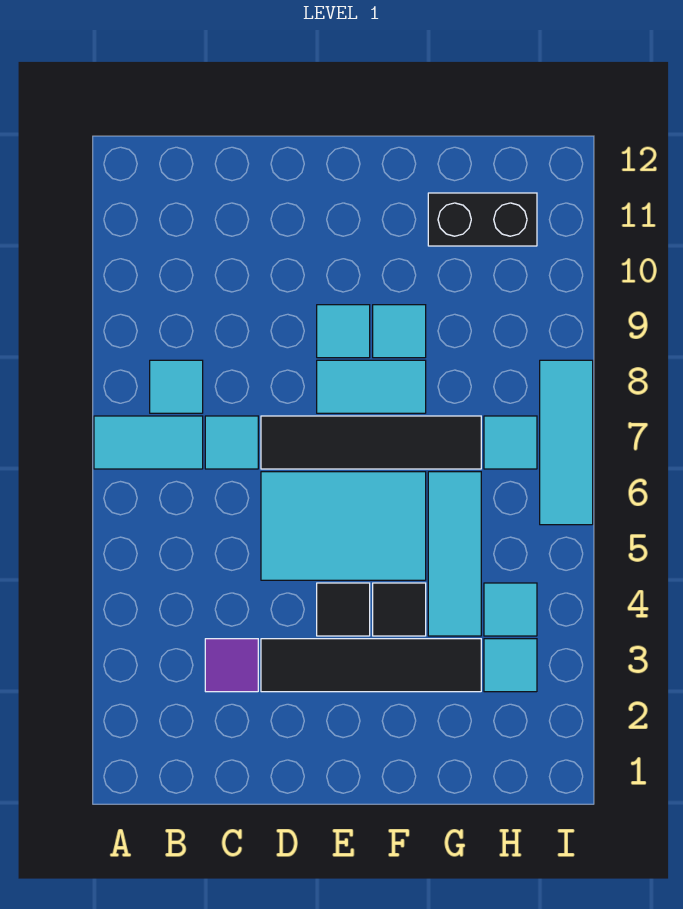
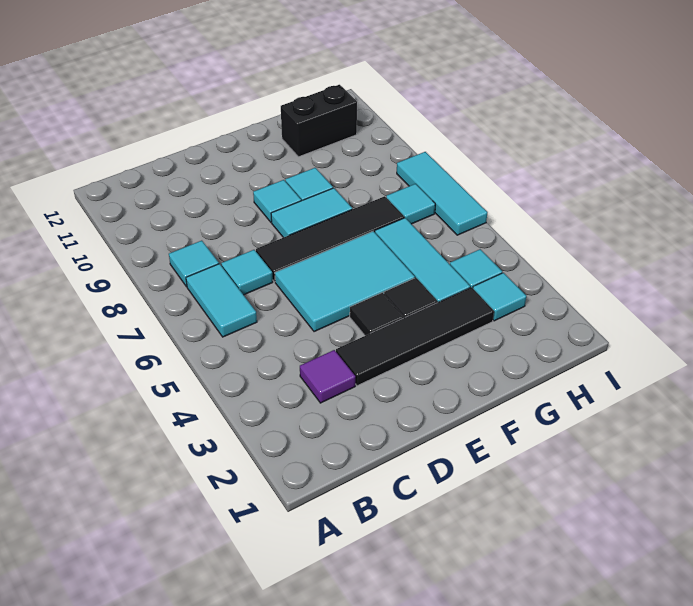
cyan tile A7:B7 level 1 -> cyan tile B6:B7 level 1

